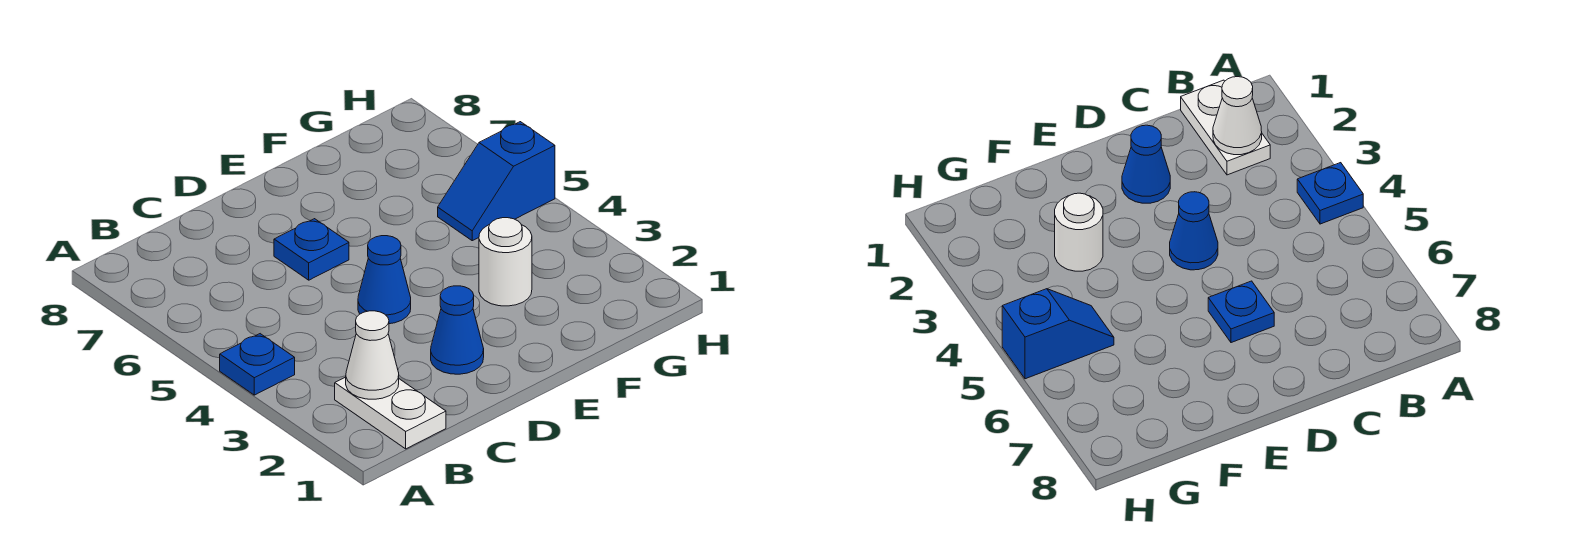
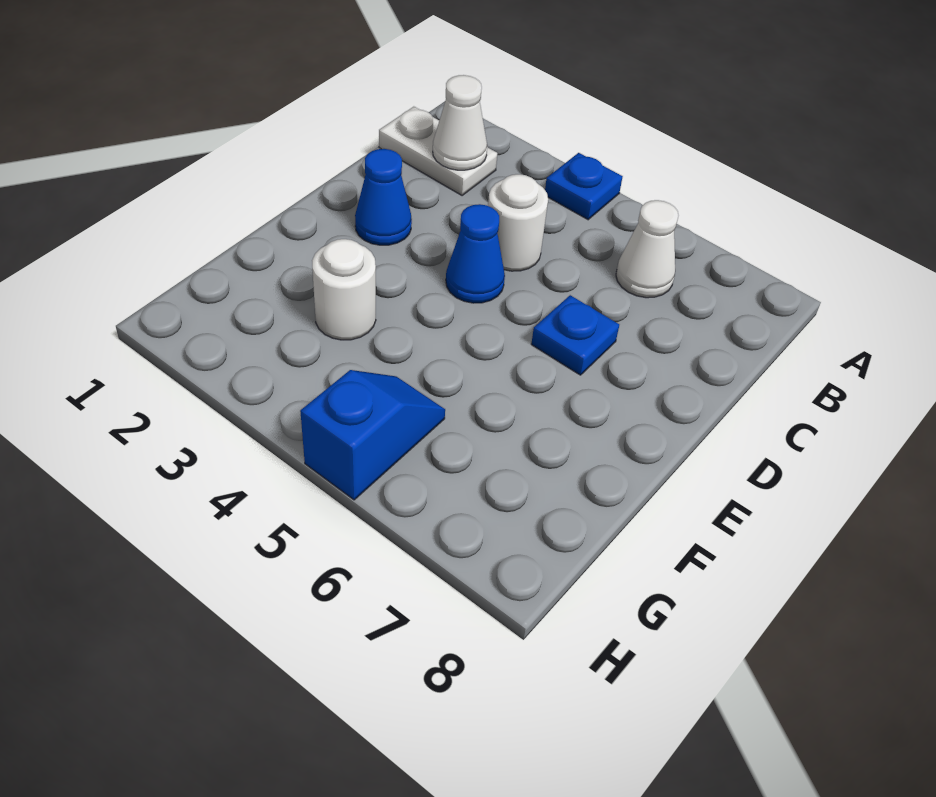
none -> white cone B6 level 1
none -> white round brick C4 level 1

